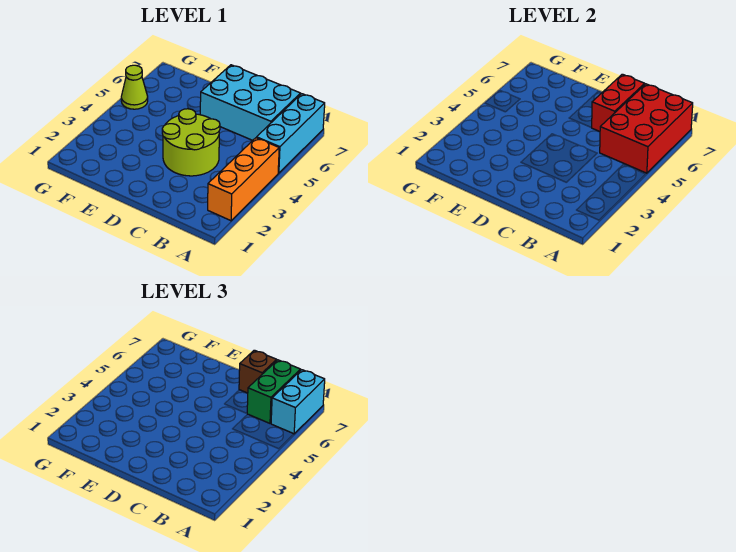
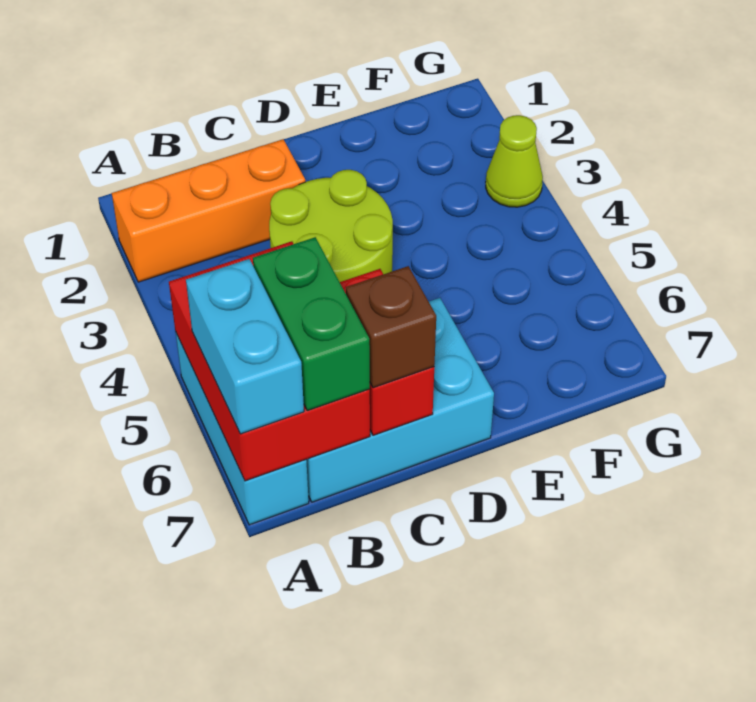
orange brick A2:A4 level 1 -> orange brick A2:C2 level 1
lime cone G5 level 1 -> lime cone G3 level 1

